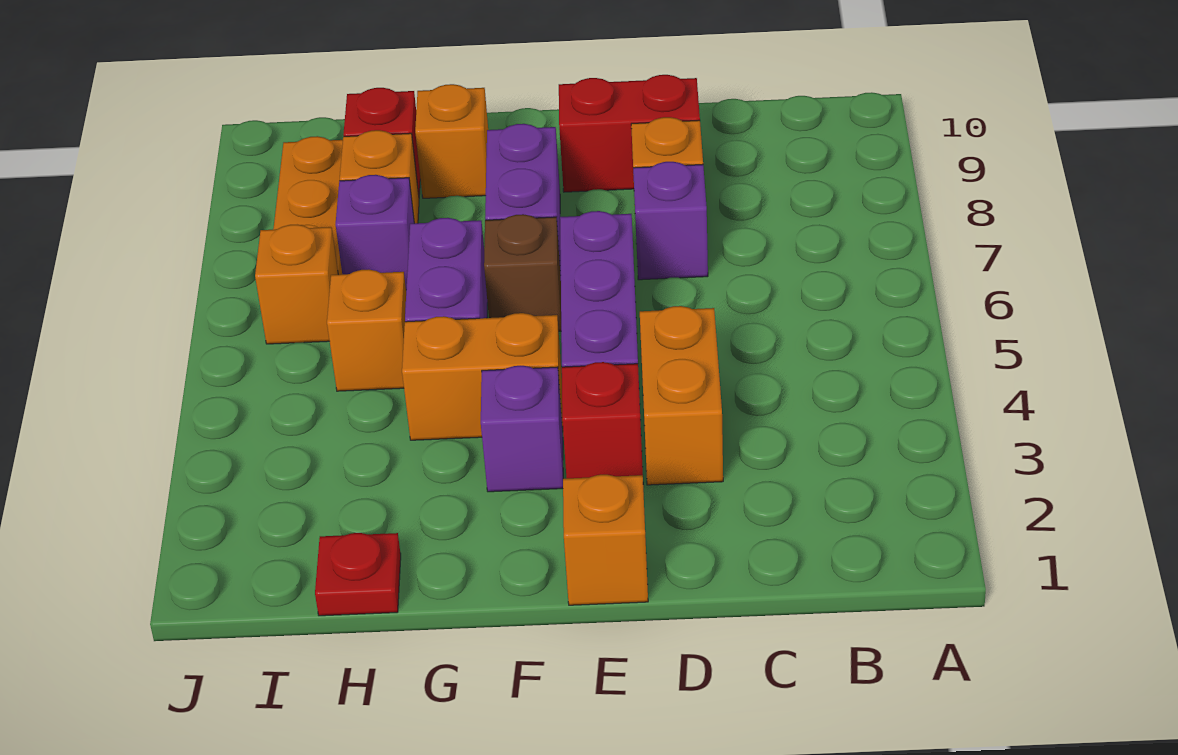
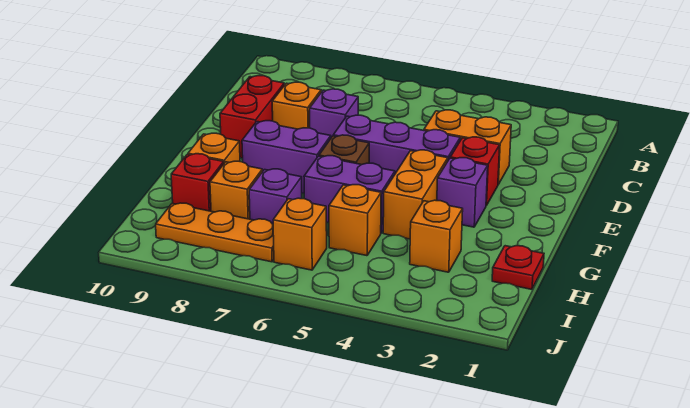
orange brick E1 level 1 -> orange brick H3 level 1

